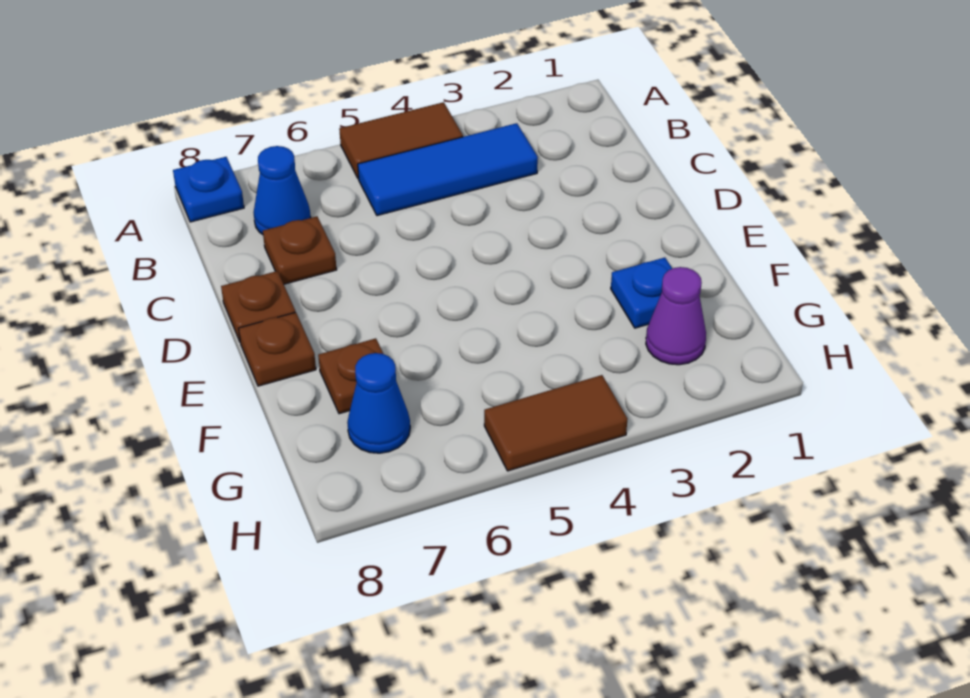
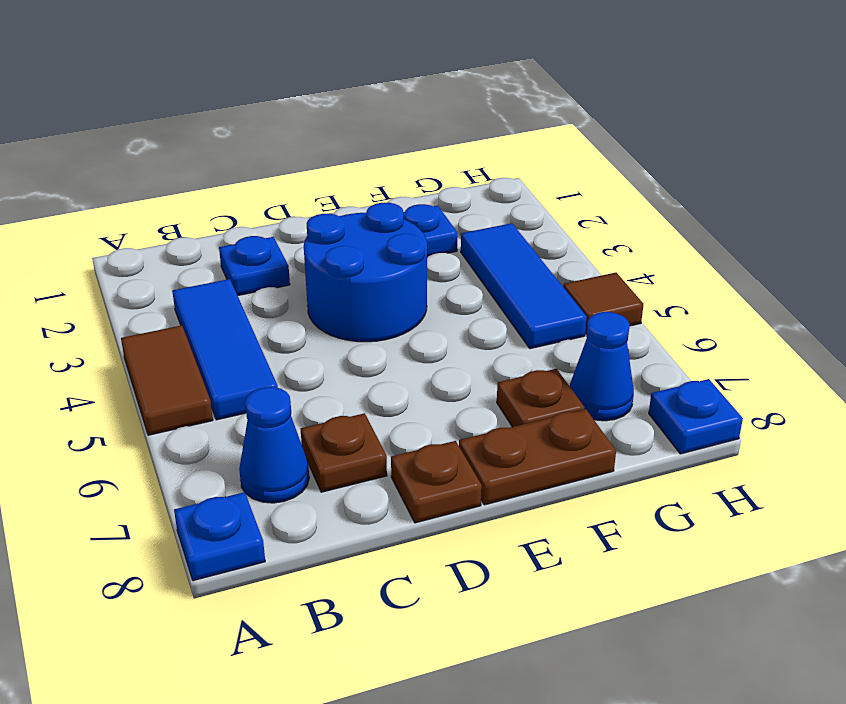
none -> blue plate C2 level 1
none -> blue round brick D3:E4 level 1
brown plate E8 level 1 -> brown plate E8:F8 level 1
purple cone G2 level 1 -> none
none -> blue tile G3:G5 level 1
brown tile H4:H5 level 1 -> brown tile H5 level 1
none -> blue plate H8 level 1

